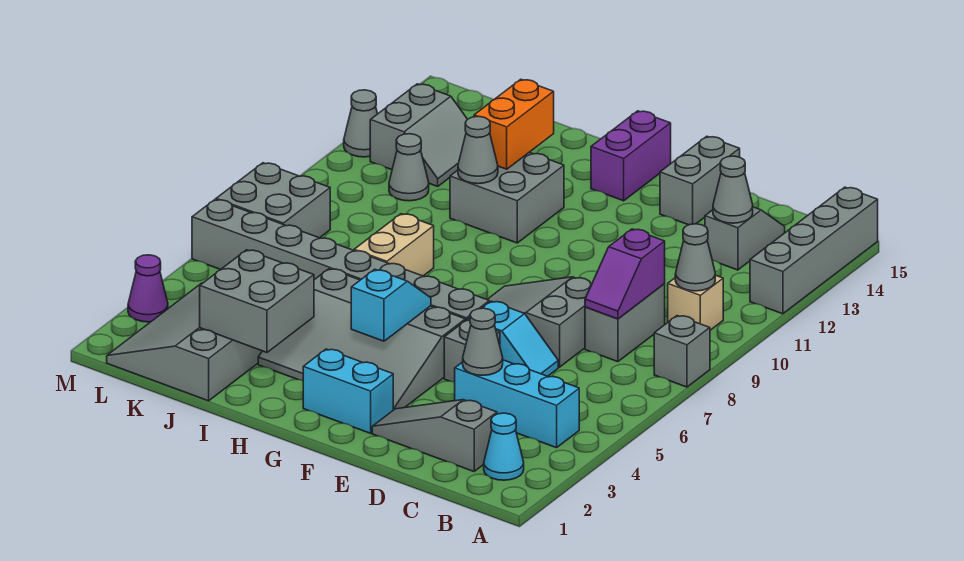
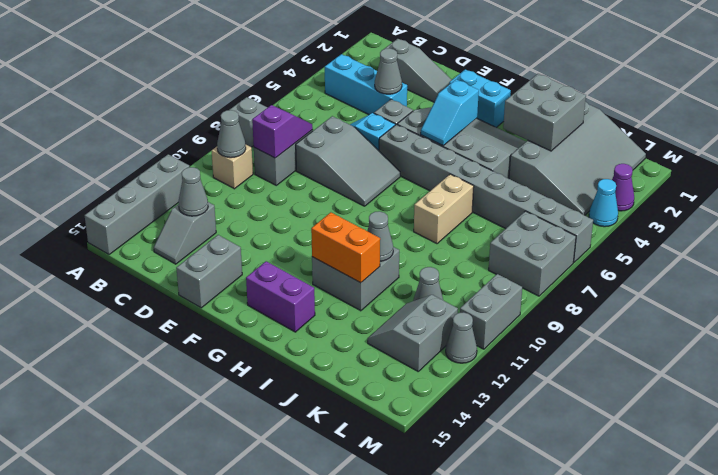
cyan cone B2 level 1 -> cyan cone M4 level 1
purple brick G14:G15 level 1 -> purple brick G14:H14 level 1
orange brick I12:I13 level 2 -> orange brick H12:I12 level 2
none -> grey brick M10:M11 level 1

